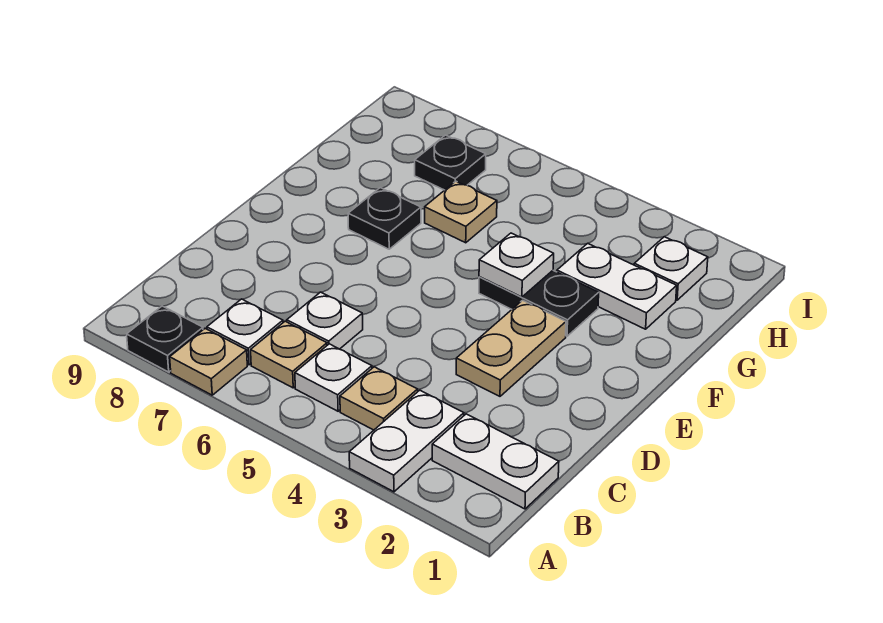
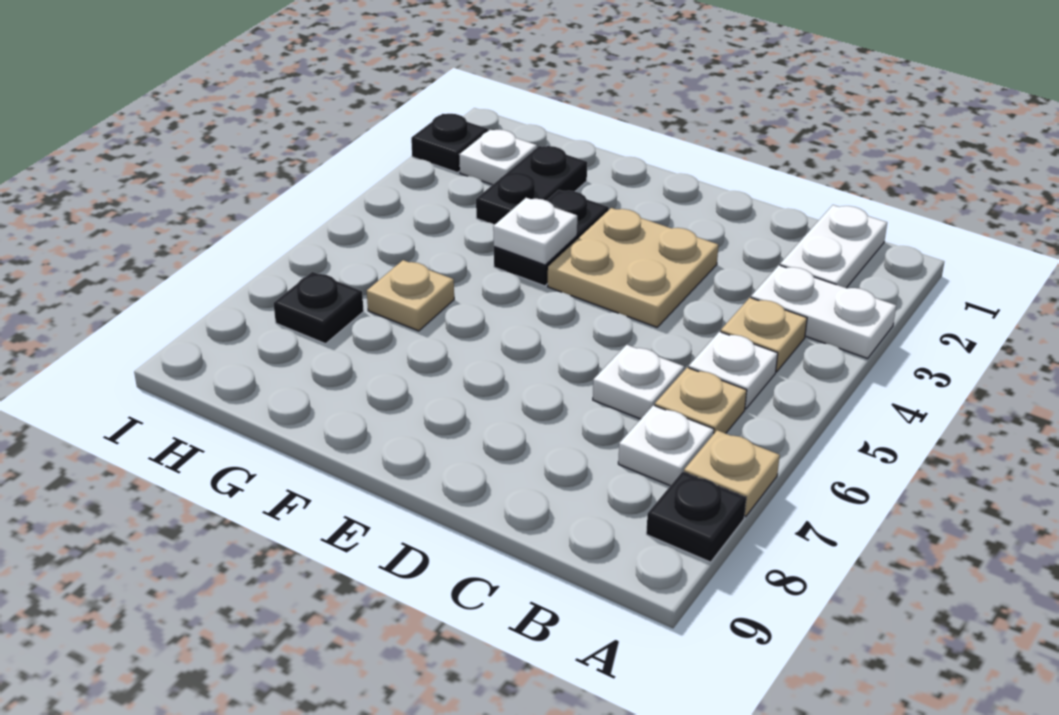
tan plate D3:E3 level 1 -> tan plate D3:E4 level 1
black plate F7 level 1 -> black plate I2 level 1
white plate G2:G3 level 1 -> black plate G2:G3 level 1

